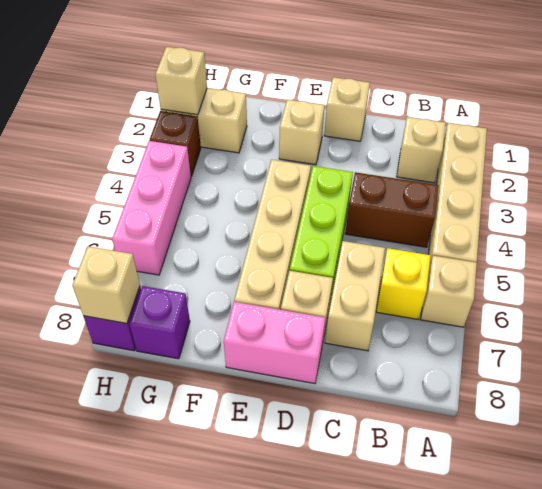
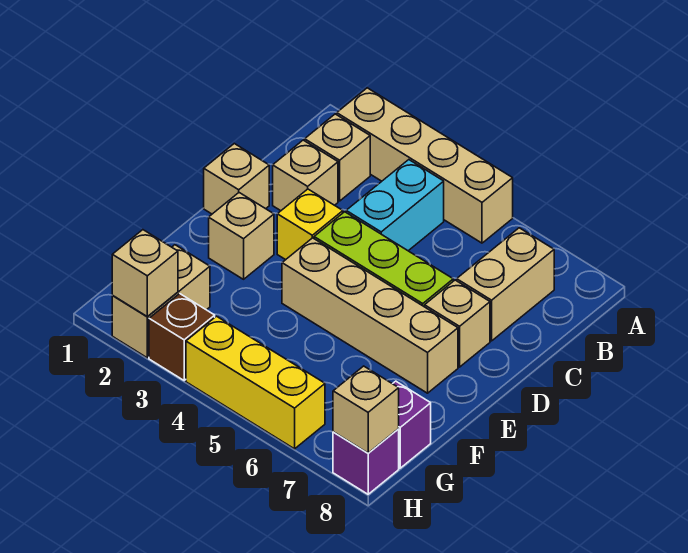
tan brick A6 level 1 -> tan brick C2 level 1
brown brick B4:C4 level 1 -> cyan brick B4:C4 level 1
yellow brick B6 level 1 -> yellow brick D3 level 1
tan brick C6:C7 level 1 -> tan brick B7:C7 level 1
pink brick D8:E8 level 1 -> none
pink brick H4:H6 level 1 -> yellow brick H4:H6 level 1

